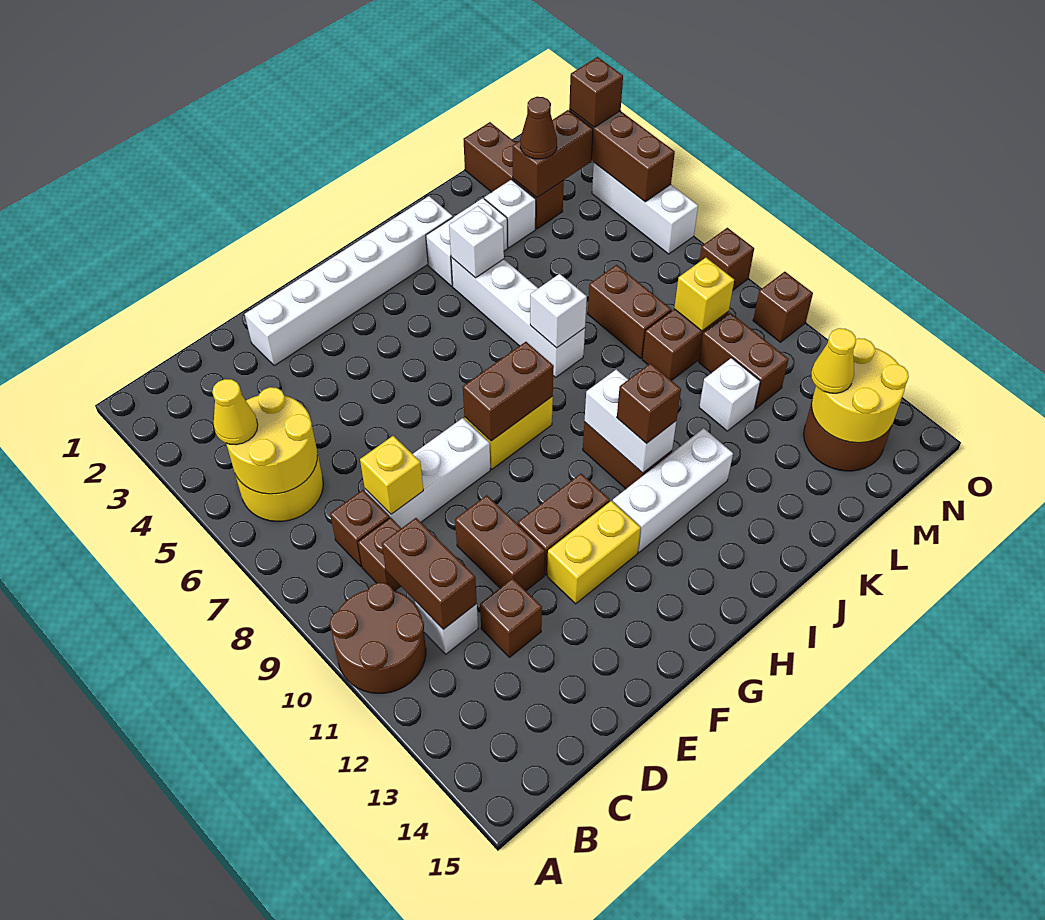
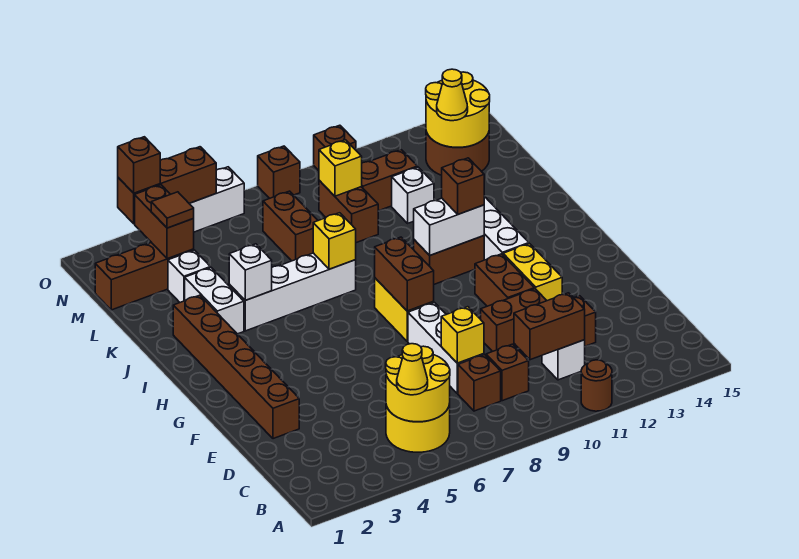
brown round brick A10:B11 level 1 -> brown round brick A11 level 1
white brick E2:J2 level 1 -> brown brick E2:J2 level 1
white brick J7 level 2 -> yellow brick J7 level 2
brown brick L7:L8 level 1 -> brown brick L7:M7 level 1
brown cone M3 level 3 -> brown tile M3 level 3

